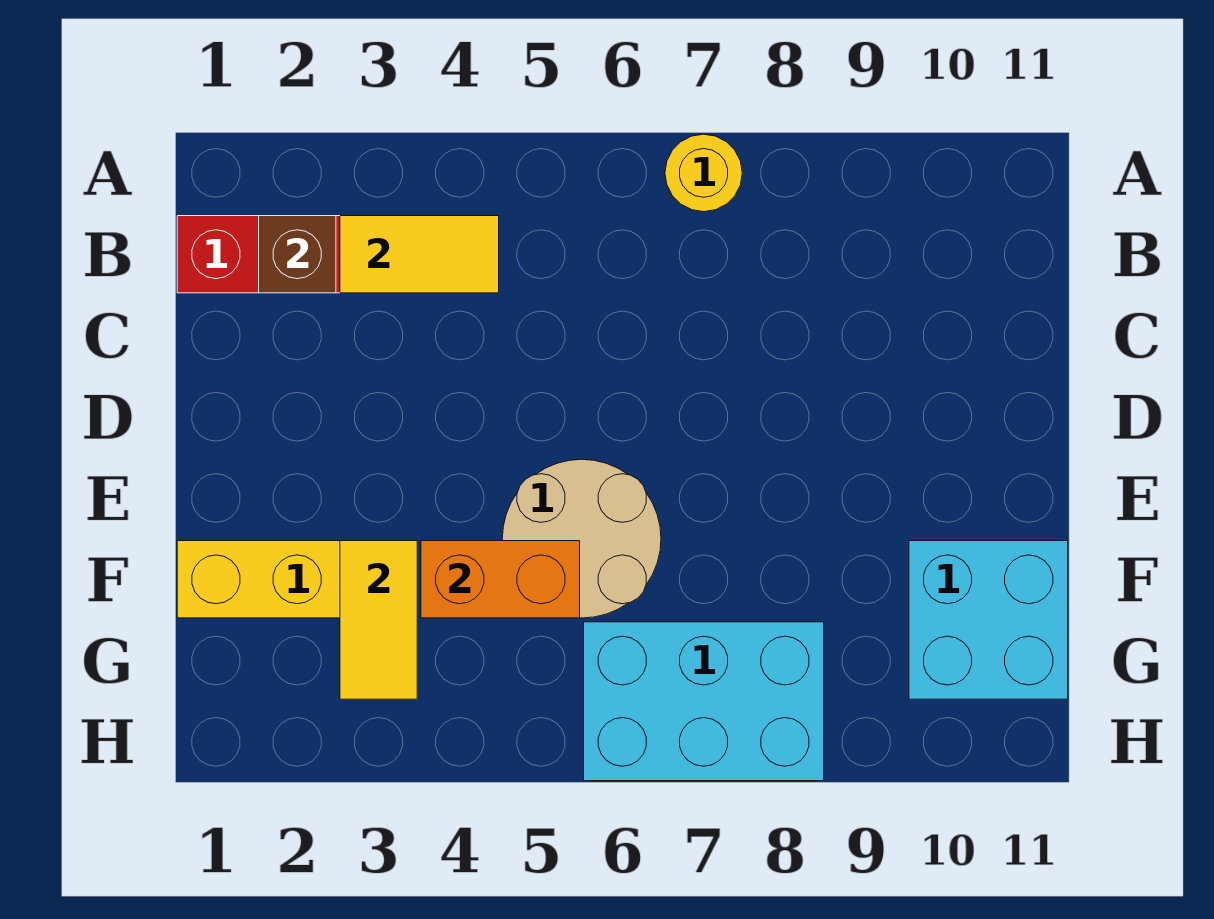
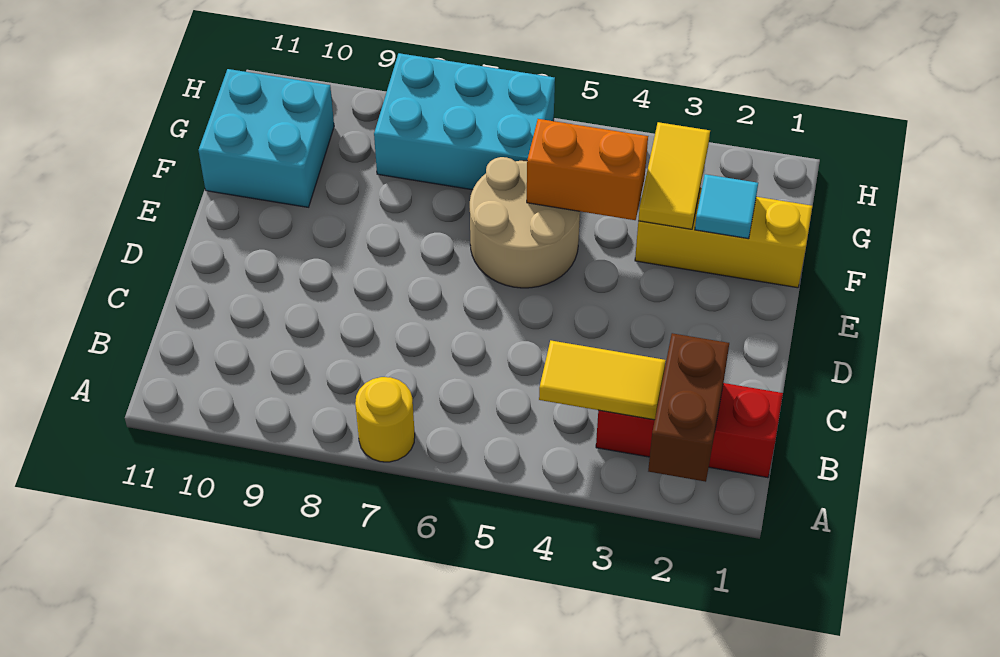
brown brick B2 level 2 -> brown brick A2:B2 level 2
none -> cyan tile F2 level 2

